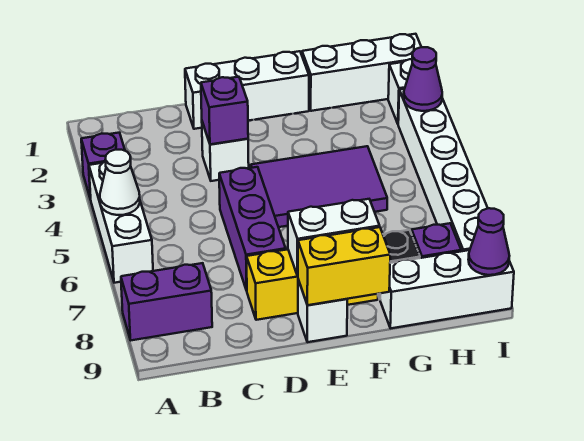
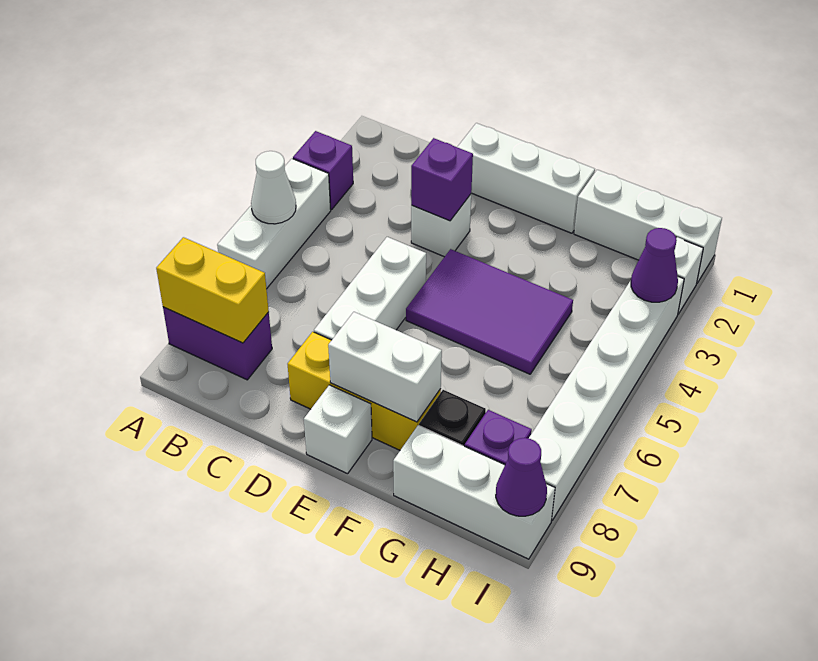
purple brick D5:D7 level 1 -> white brick D5:D7 level 1
yellow brick E9:F9 level 2 -> yellow brick A8:B8 level 2

